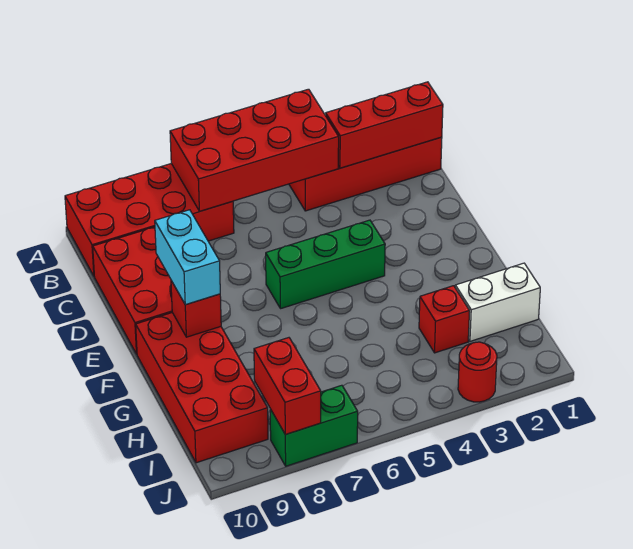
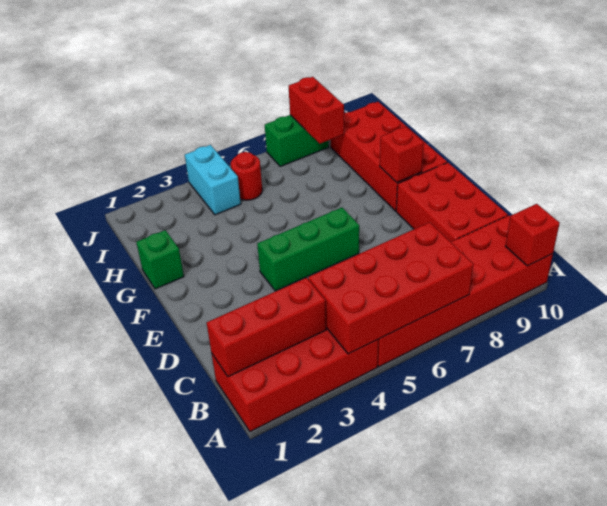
red brick A7:B10 level 1 -> red brick A5:B10 level 1
cyan brick E9:F9 level 3 -> cyan brick I4:J4 level 1
none -> green brick G1 level 1
white brick H1:H2 level 1 -> none
red brick H3 level 1 -> red brick A10 level 2
red round brick J3 level 1 -> red round brick I5 level 1

